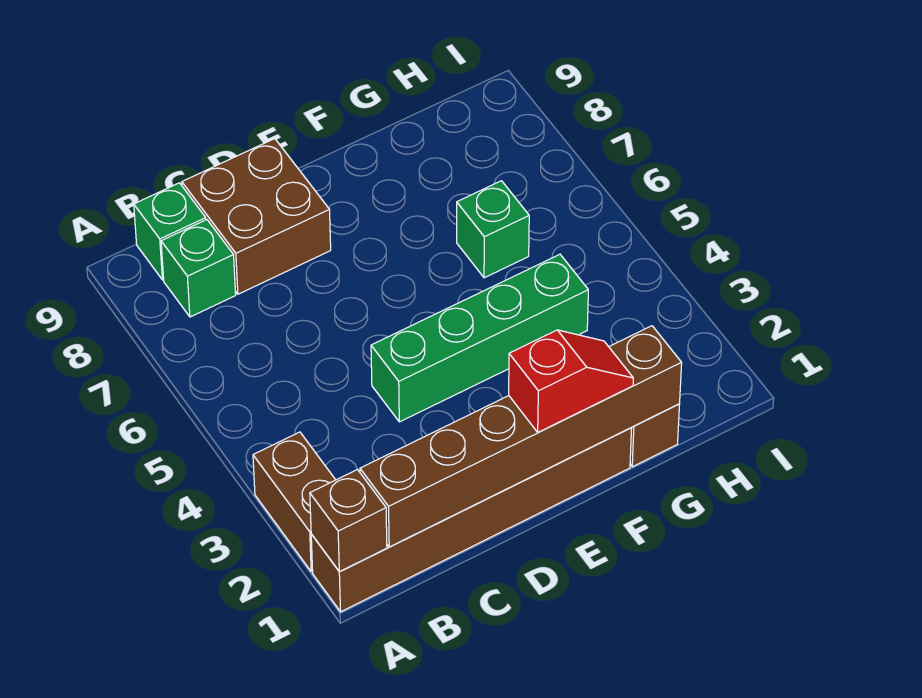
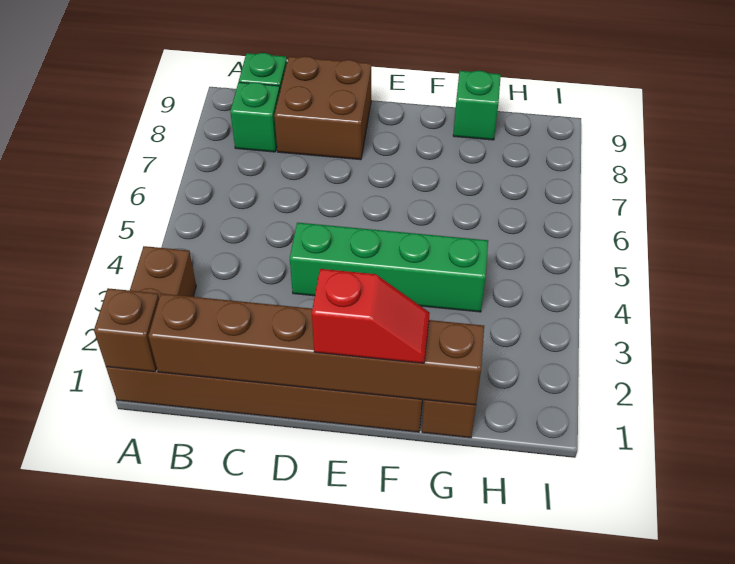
green brick G6 level 1 -> green brick G9 level 1

